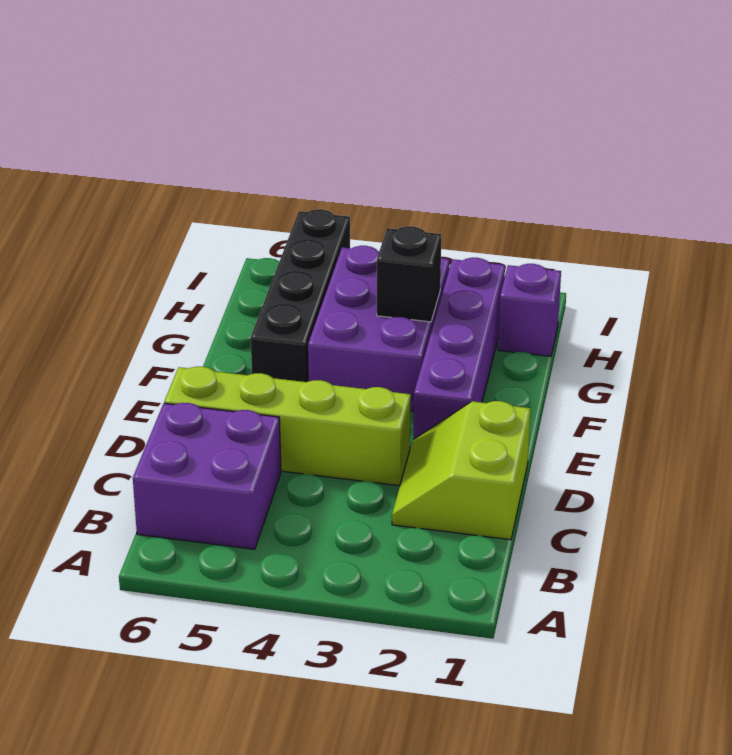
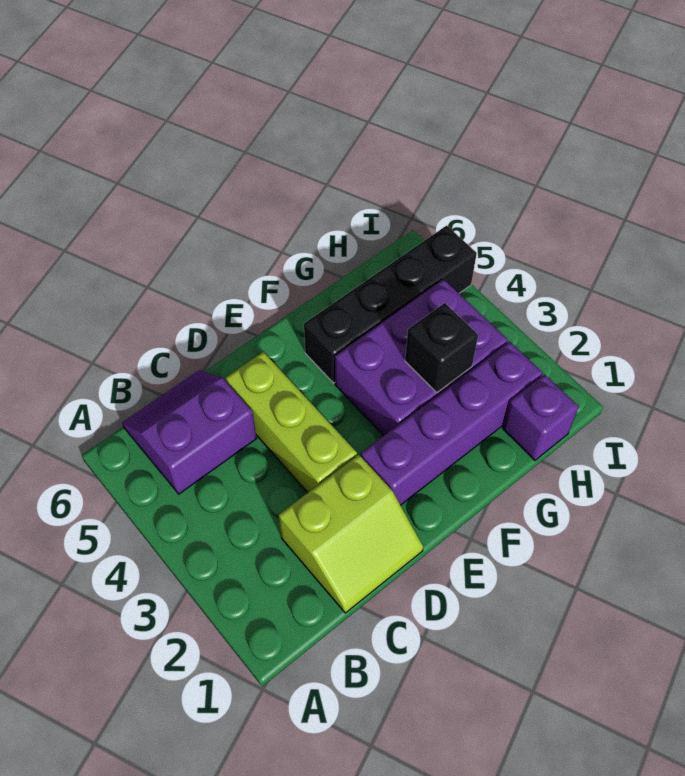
purple brick B5:C6 level 1 -> purple slope B5:C6 level 1 top 5
lime slope C1:D2 level 1 top 1 -> lime slope C1:D2 level 1 top 2
lime brick D3:D6 level 1 -> lime brick D3:D5 level 1

